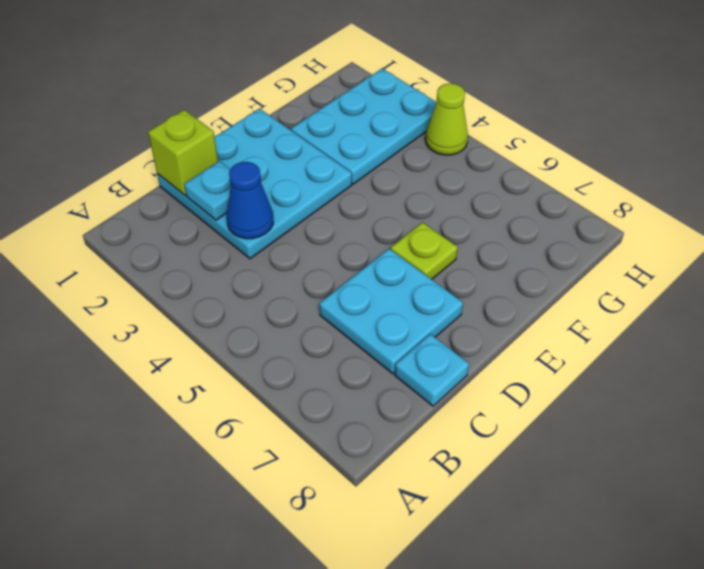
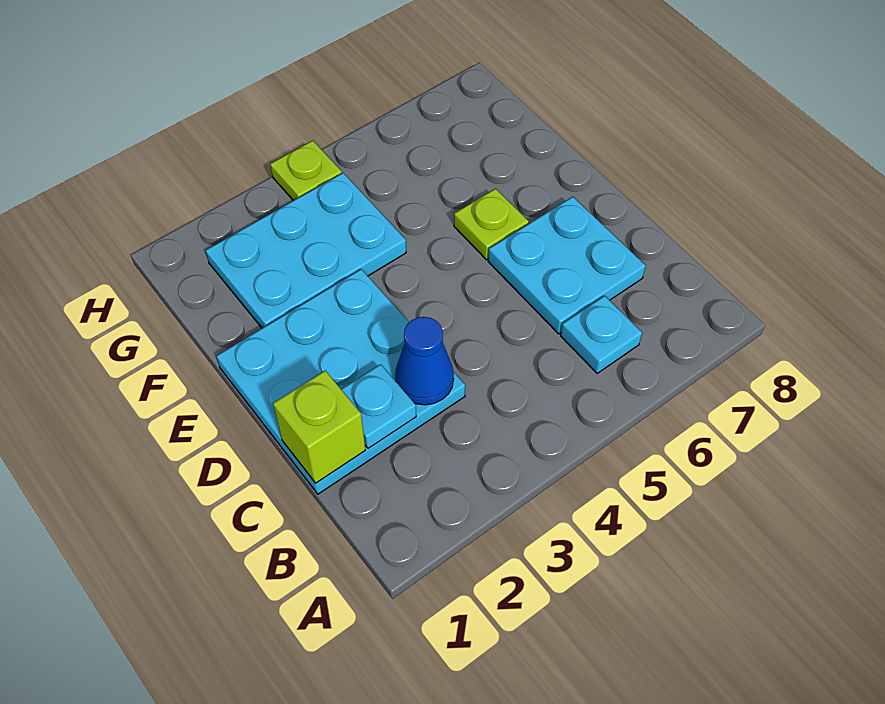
cyan plate C8 level 1 -> cyan plate B6 level 1
cyan plate F2:H3 level 1 -> cyan plate F2:G4 level 1
lime cone H4 level 1 -> lime plate H4 level 1

